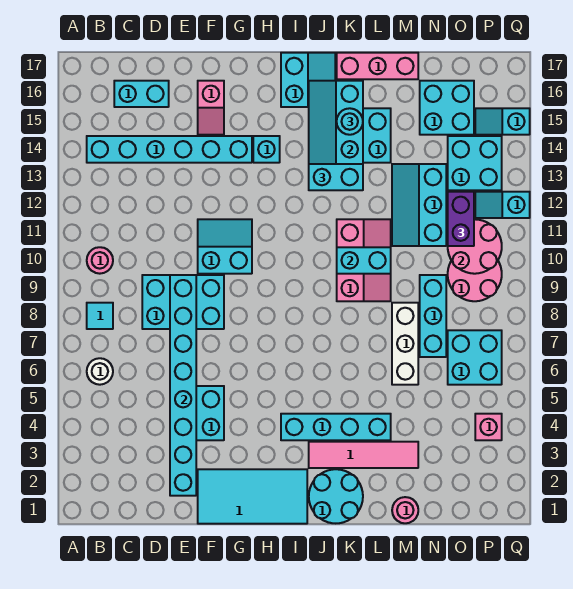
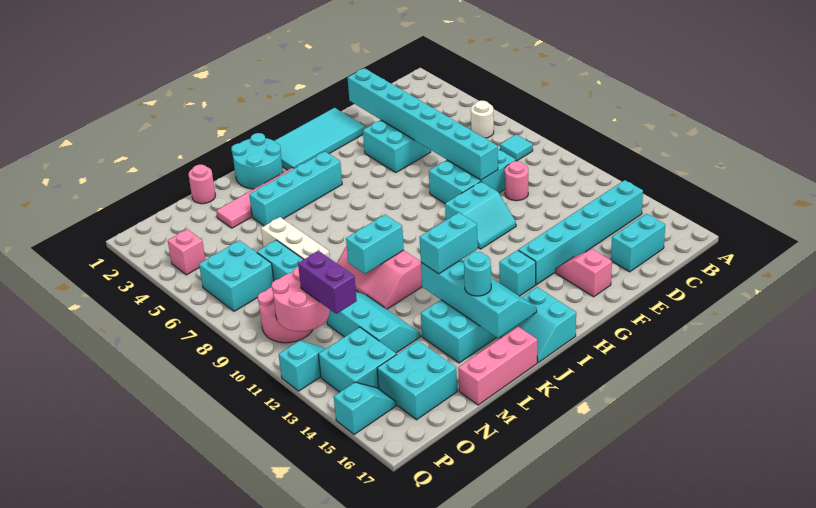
pink round brick B10 level 1 -> pink round brick D10 level 1

